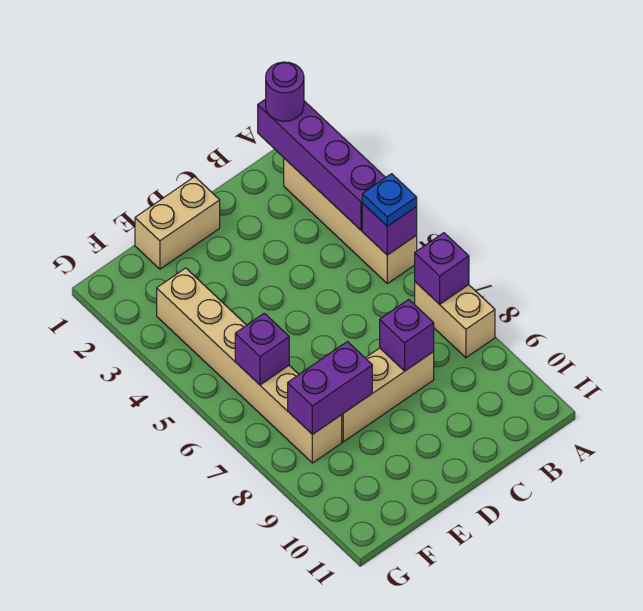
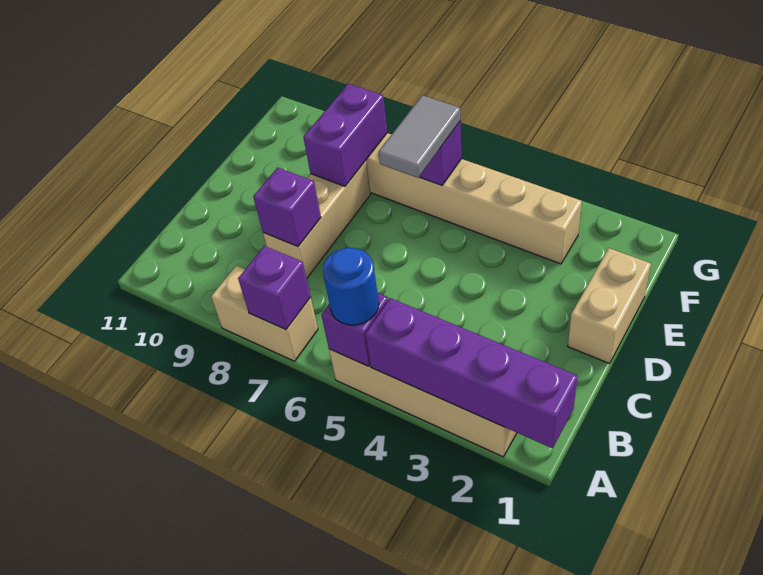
purple round brick A1 level 3 -> none
blue plate A5 level 3 -> blue round brick A5 level 3
none -> grey tile E6:F6 level 3

